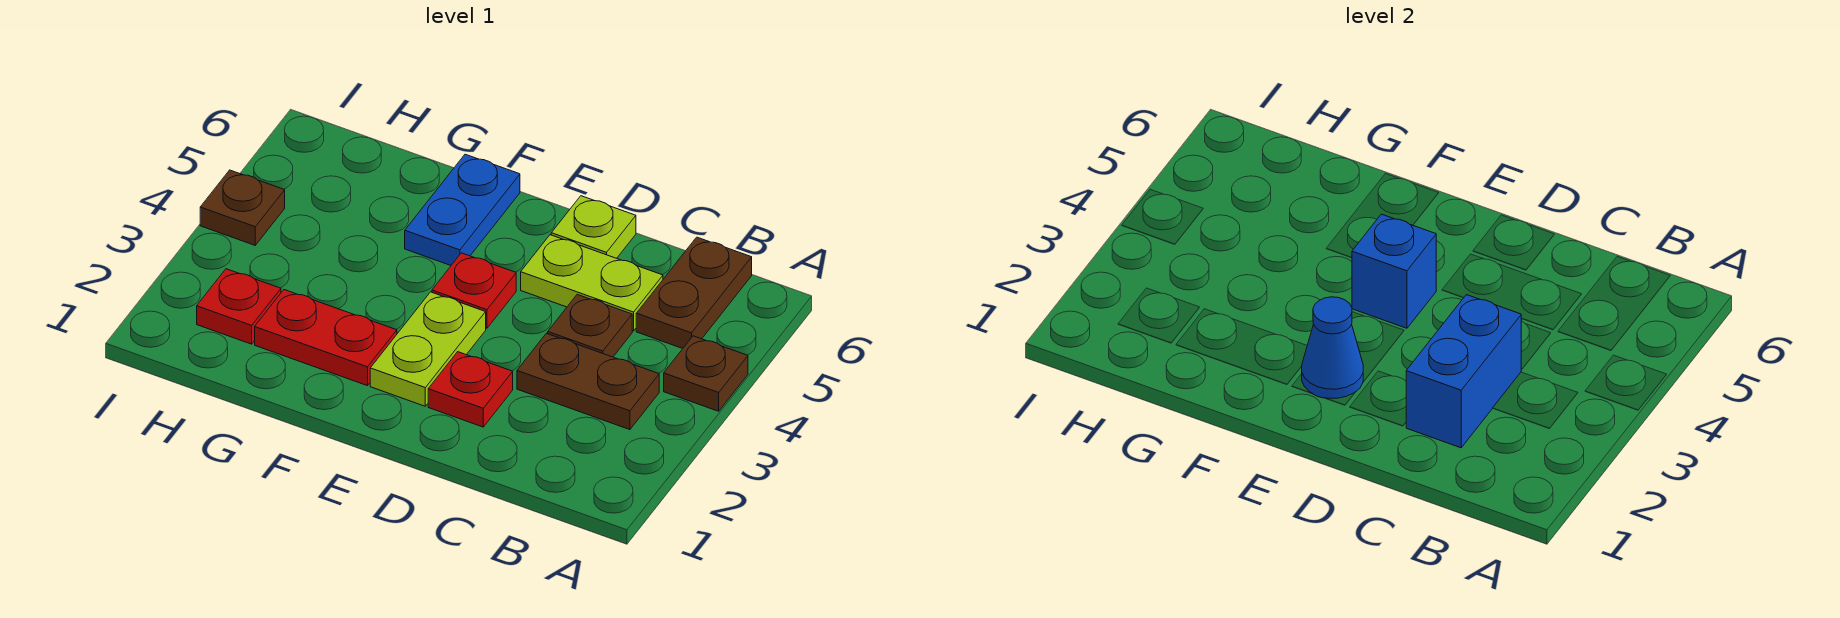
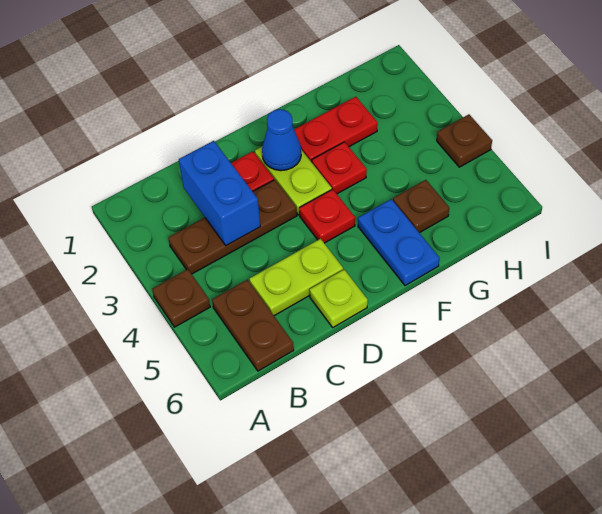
brown plate B3:C3 level 1 -> brown plate B3:D3 level 1
brown plate C4 level 1 -> brown plate G5 level 1
blue brick E4 level 2 -> none
red plate H2 level 1 -> red plate F3 level 1

